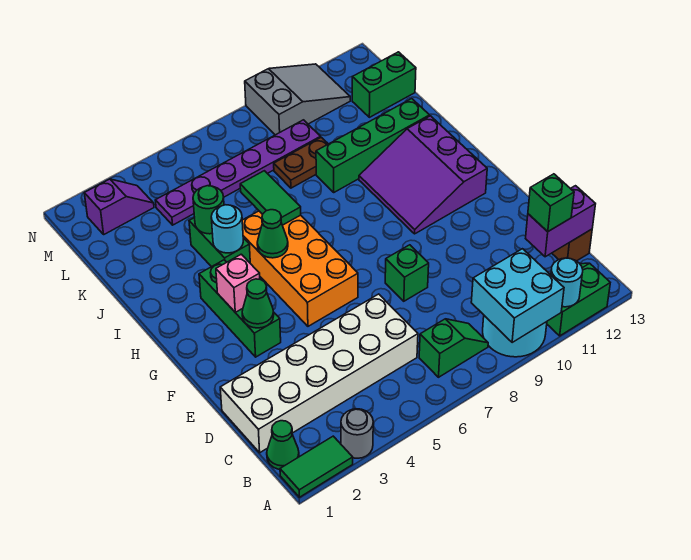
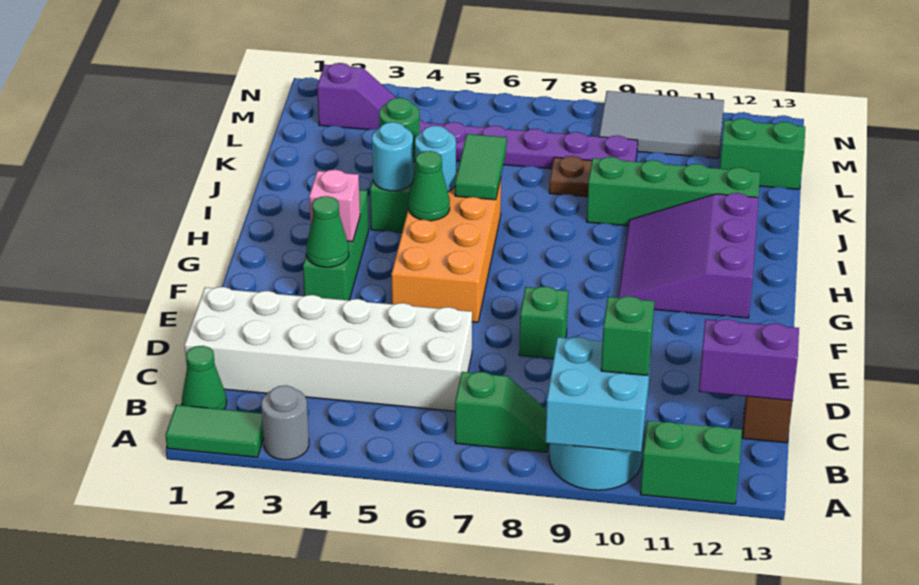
cyan round brick A11 level 2 -> cyan round brick I5 level 2
green brick C12 level 3 -> green brick B10 level 3
grey slope M9:N11 level 1 top 9 -> grey tile M9:N11 level 1

